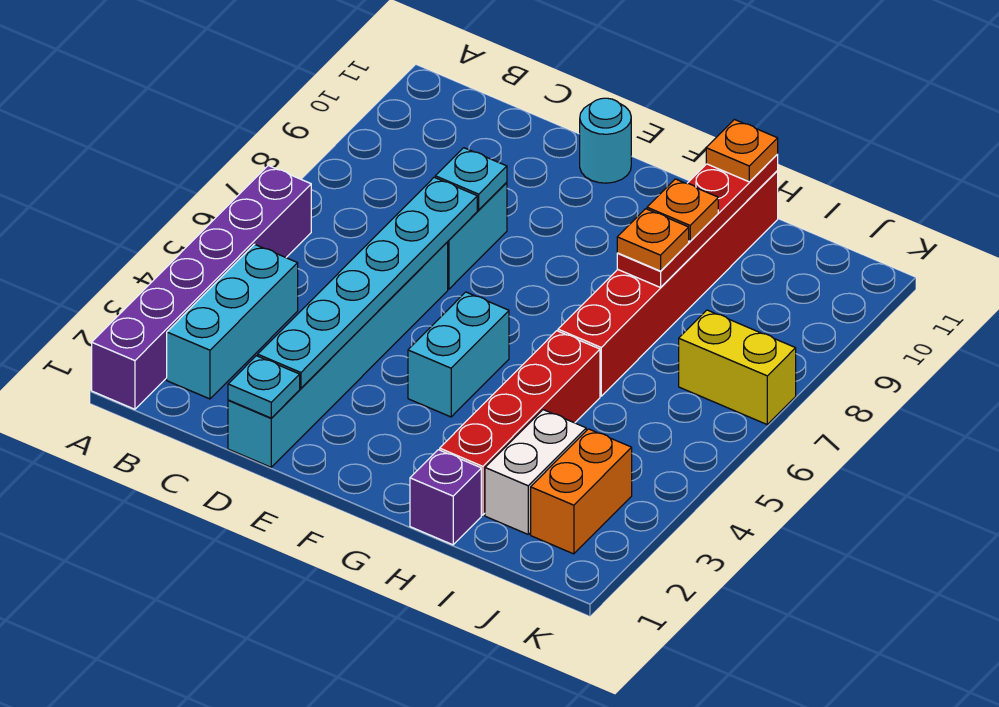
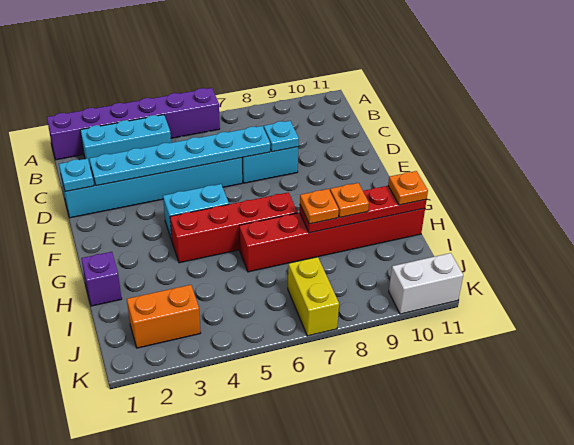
cyan round brick E11 level 1 -> none
red brick H2:H5 level 1 -> red brick G4:G7 level 1
white brick I2:I3 level 1 -> white brick K10:K11 level 1

